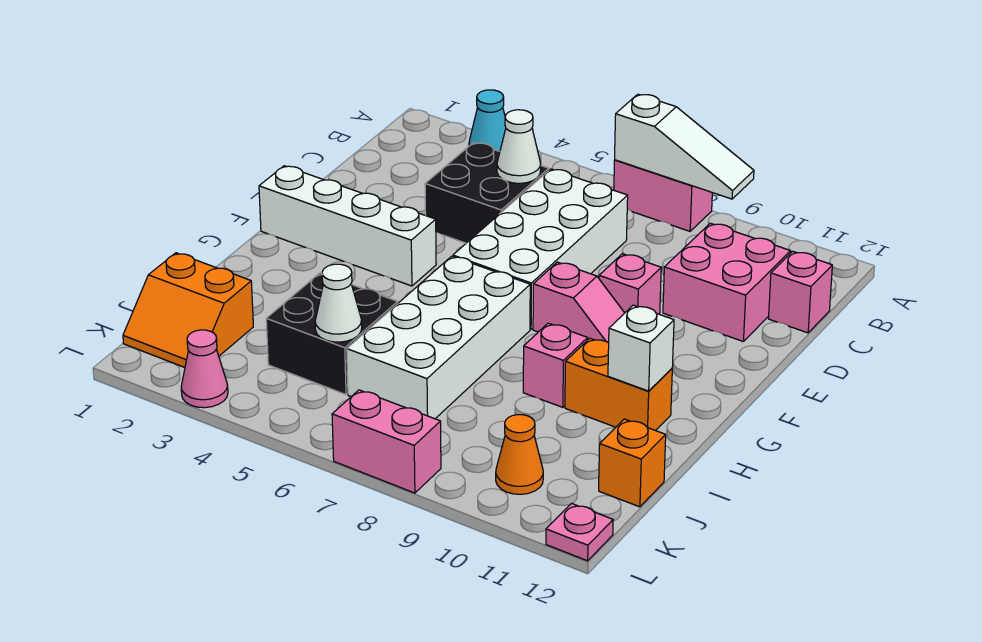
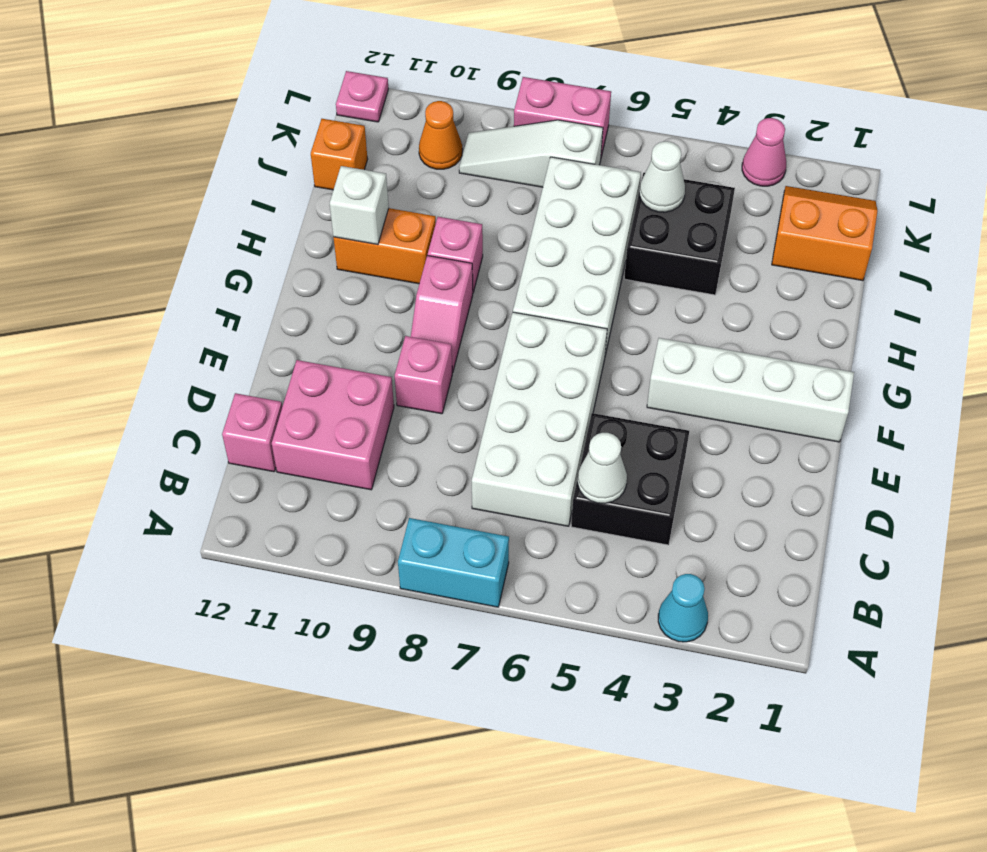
pink brick A7:A8 level 1 -> cyan brick A7:A8 level 1
white slope A7:A9 level 2 top 7 -> white slope K7:K9 level 1 top 7
pink slope F8:F9 level 1 top 8 -> pink slope F9:G9 level 1 top G

